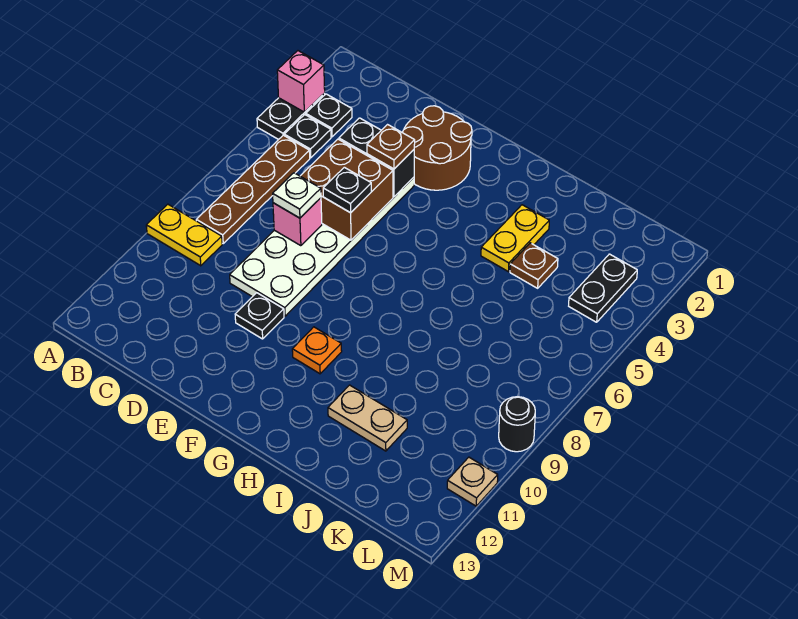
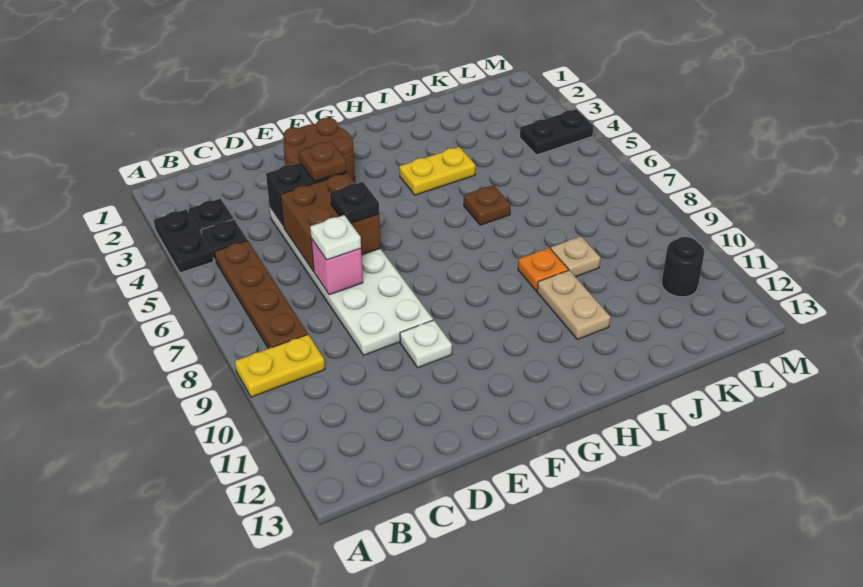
pink brick A3 level 2 -> none
black plate E10 level 1 -> white plate E10 level 1
orange plate G10 level 1 -> orange plate I9 level 1
yellow plate I3:I4 level 1 -> yellow plate H4:I4 level 1
tan plate I11:J11 level 1 -> tan plate I10:I11 level 1
brown plate J4 level 1 -> brown plate I6 level 1
black plate L3:L4 level 1 -> black plate L4:M4 level 1
black round brick M9 level 1 -> black round brick L11 level 1
tan plate M11 level 1 -> tan plate J9 level 1

